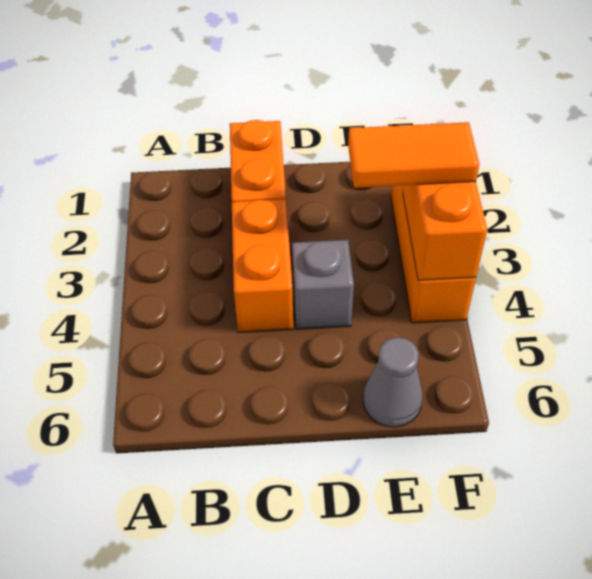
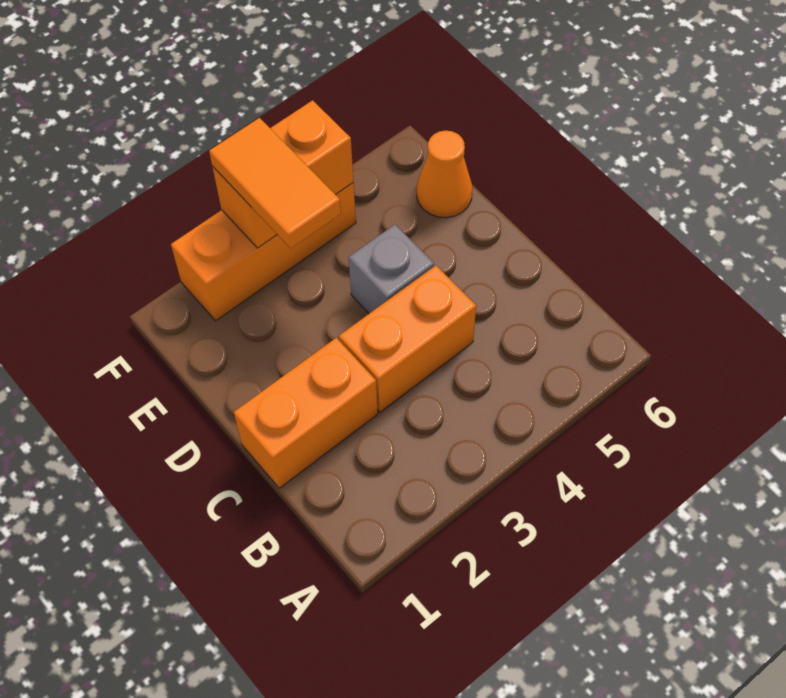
grey cone E6 level 1 -> orange cone E6 level 1

